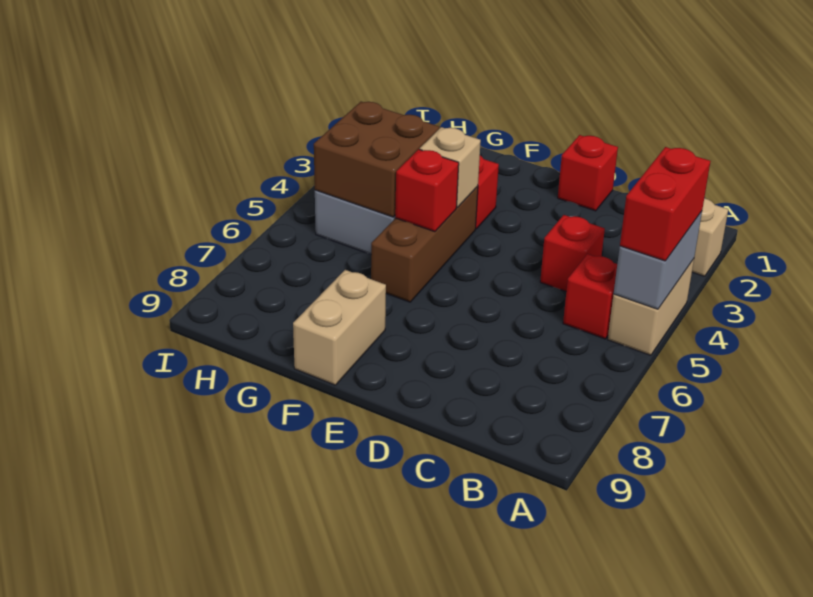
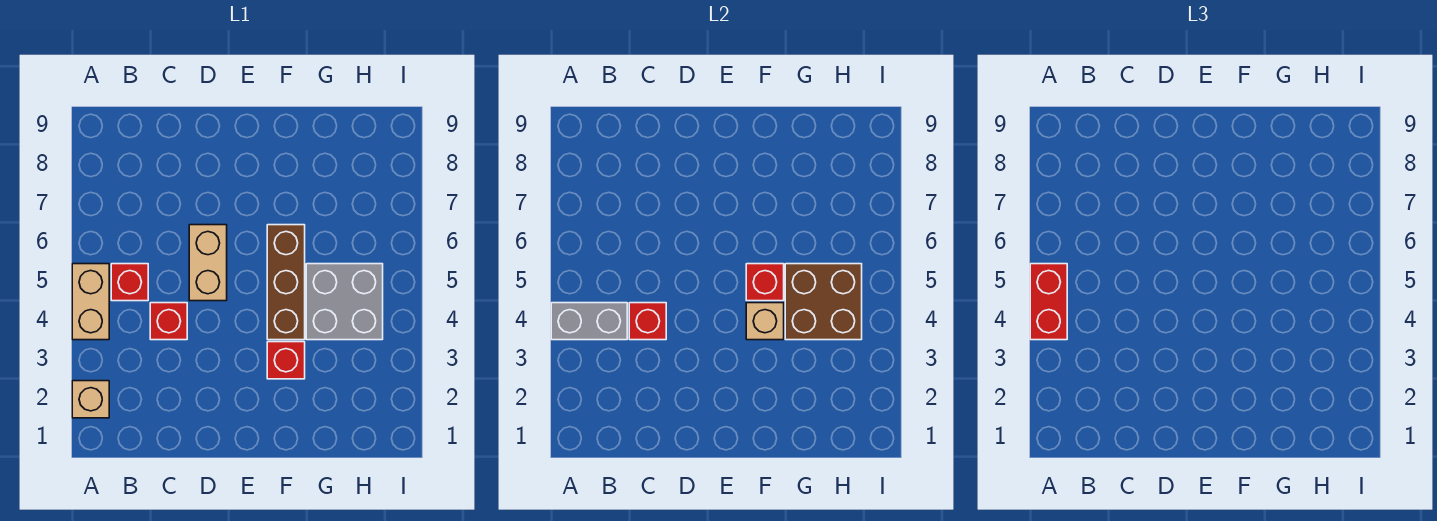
grey brick A4:A5 level 2 -> grey brick A4:B4 level 2
red brick D1 level 1 -> red brick C4 level 2
tan brick F8:F9 level 1 -> tan brick D5:D6 level 1

